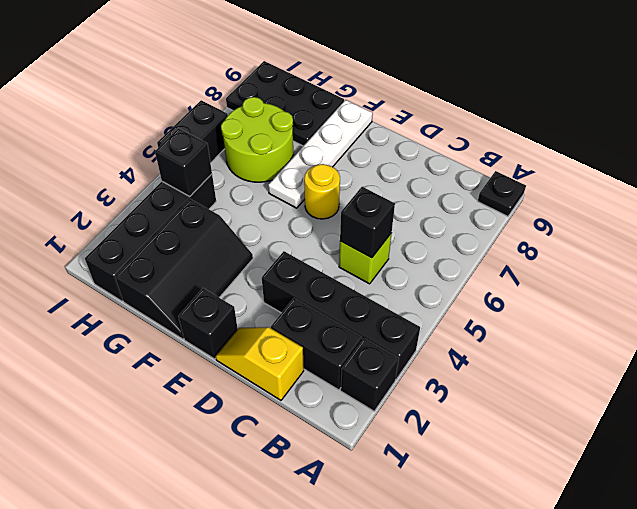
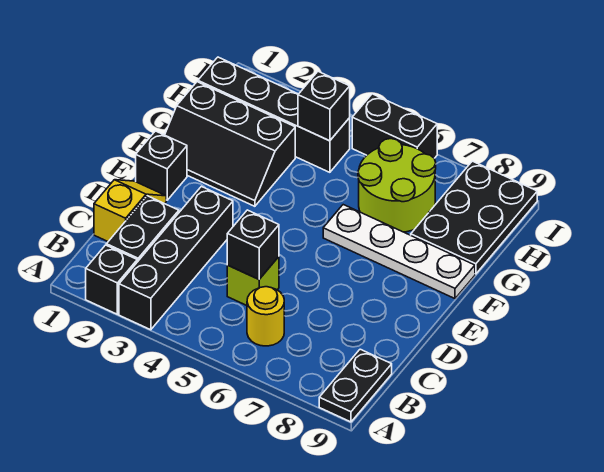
black plate A9 level 1 -> black plate A9:B9 level 1
yellow round brick E6 level 1 -> yellow round brick B6 level 1

